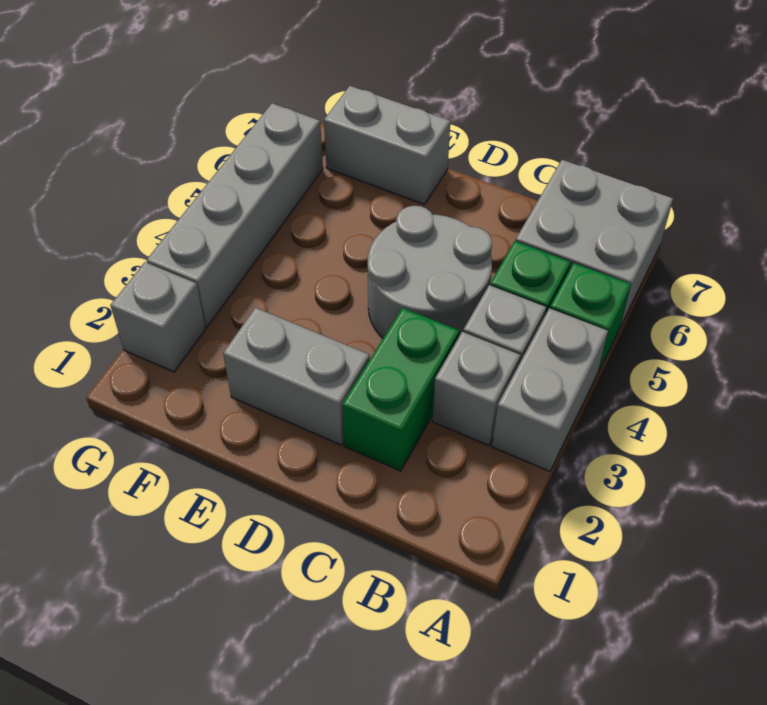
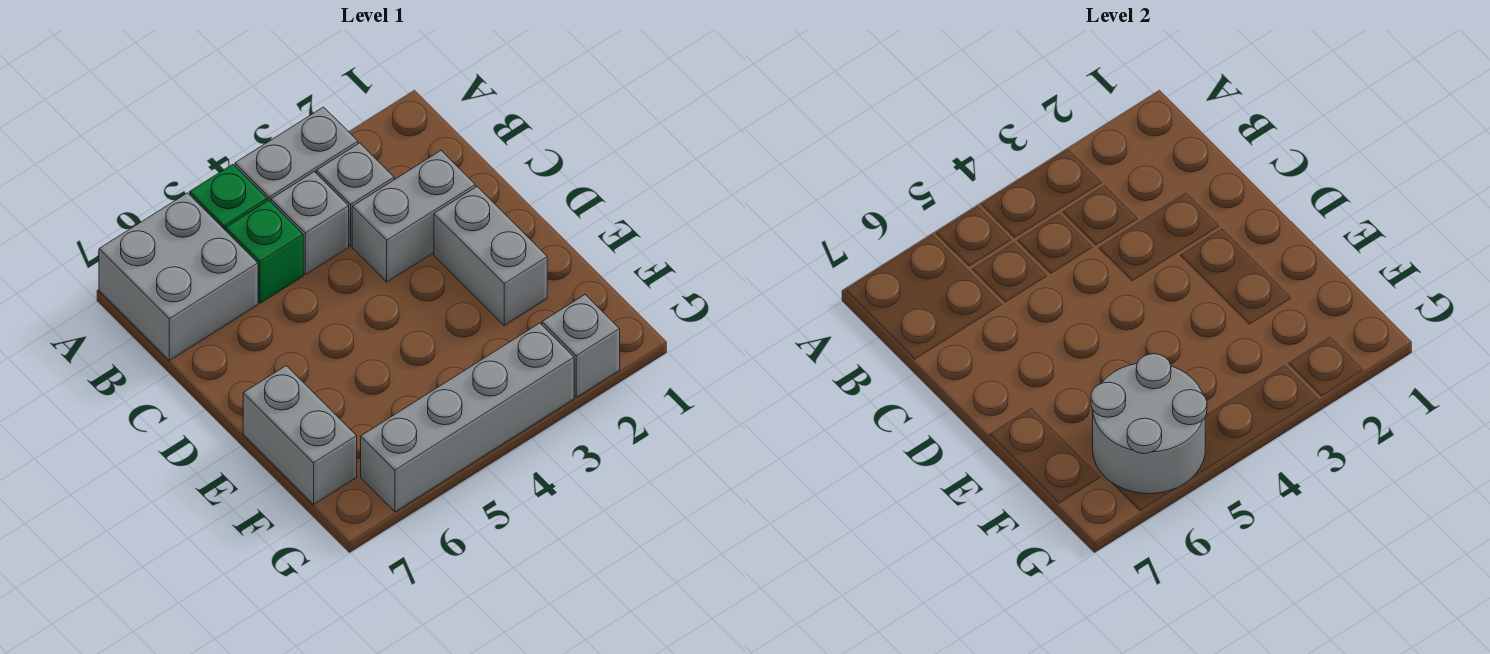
green brick C2:C3 level 1 -> grey brick C2:C3 level 1
grey round brick C4:D5 level 1 -> grey round brick F5:G6 level 2

